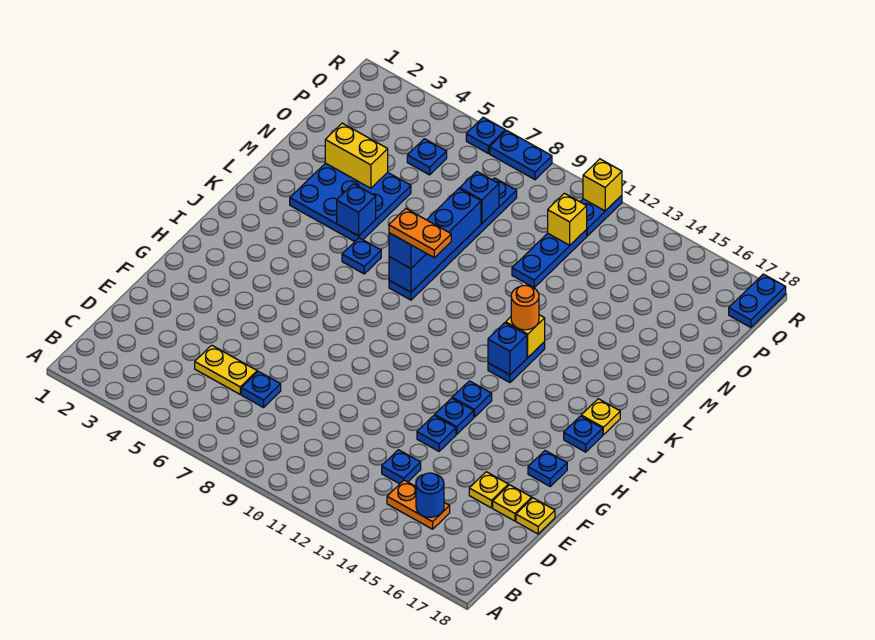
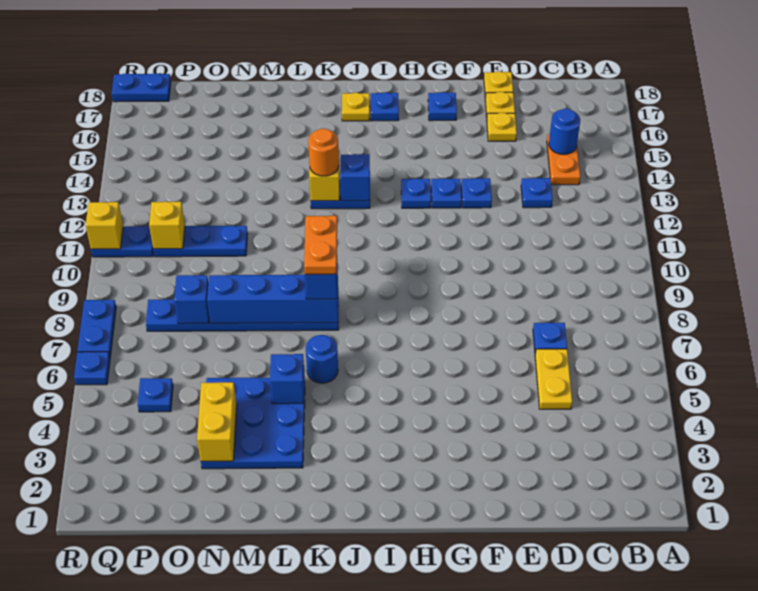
blue plate K6 level 1 -> blue round brick K6 level 1

